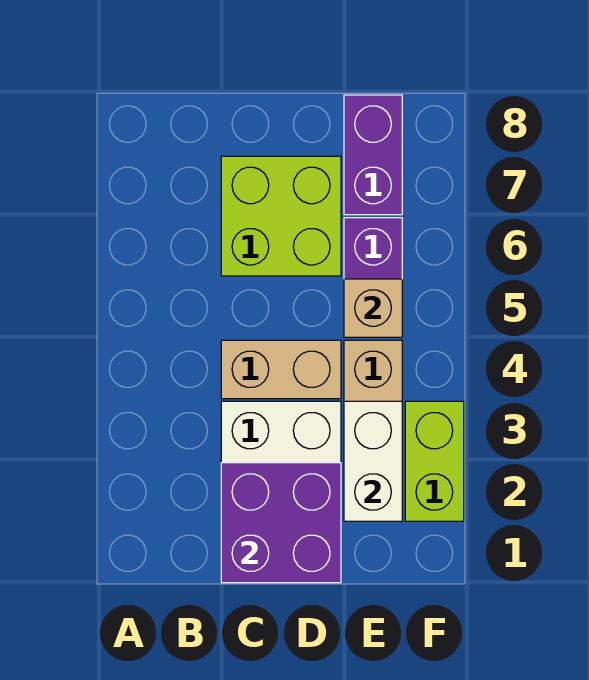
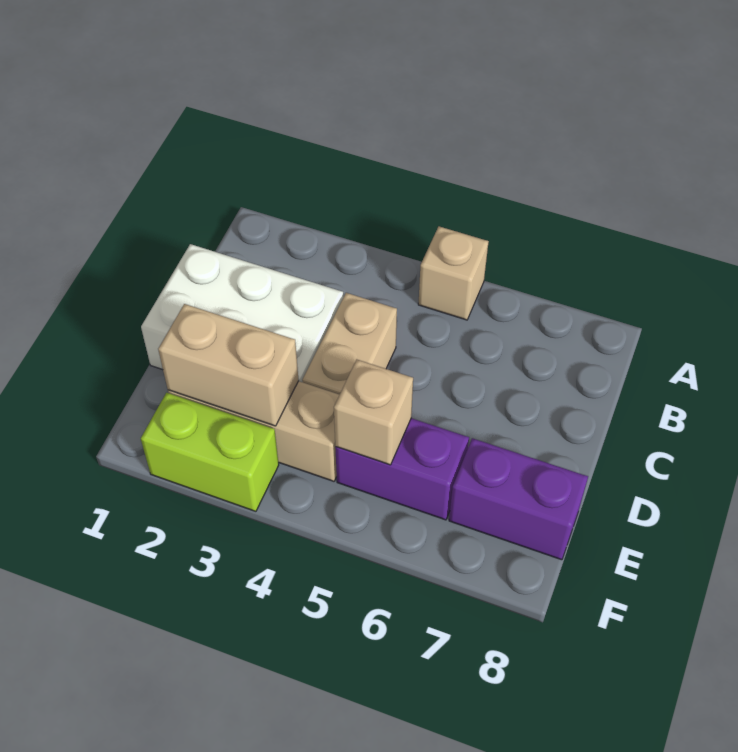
none -> tan brick A5 level 1
purple brick C1:D2 level 2 -> none
lime brick C6:D7 level 1 -> none
white brick E2:E3 level 2 -> tan brick E2:E3 level 2

